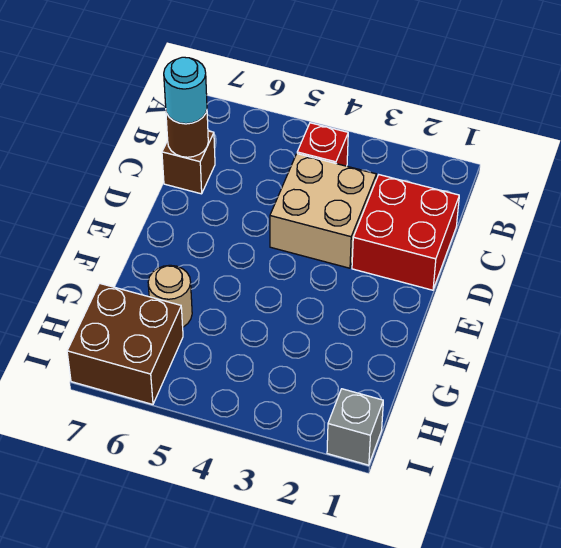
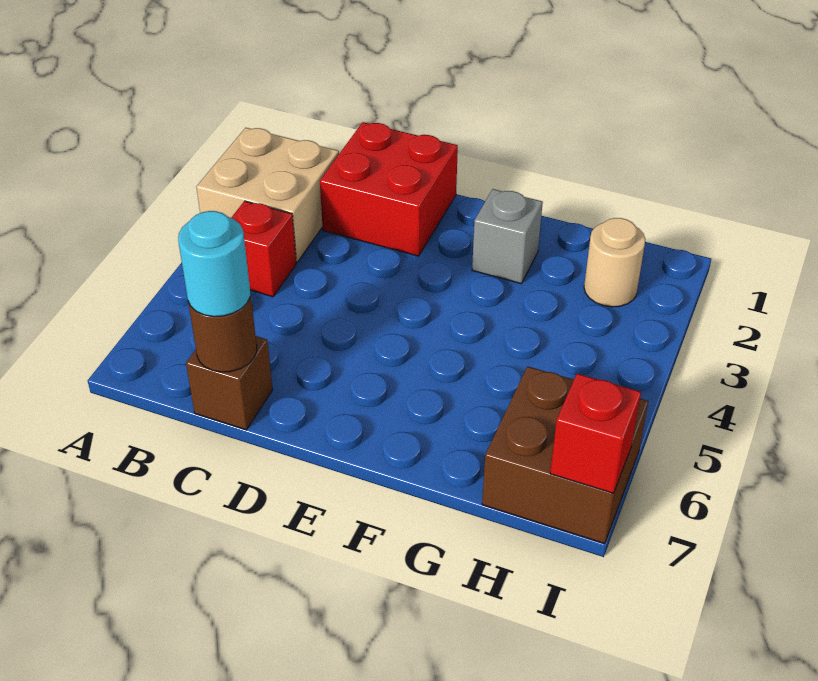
tan brick C3:D4 level 1 -> tan brick A2:B3 level 1
tan round brick G6 level 1 -> tan round brick H2 level 1
grey brick I1 level 1 -> grey brick F2 level 1
none -> red brick I7 level 2

